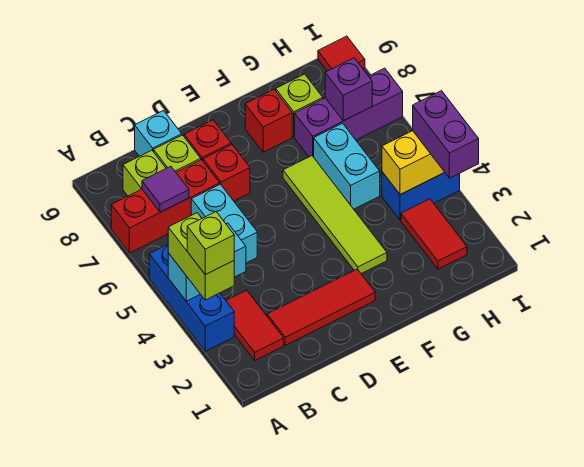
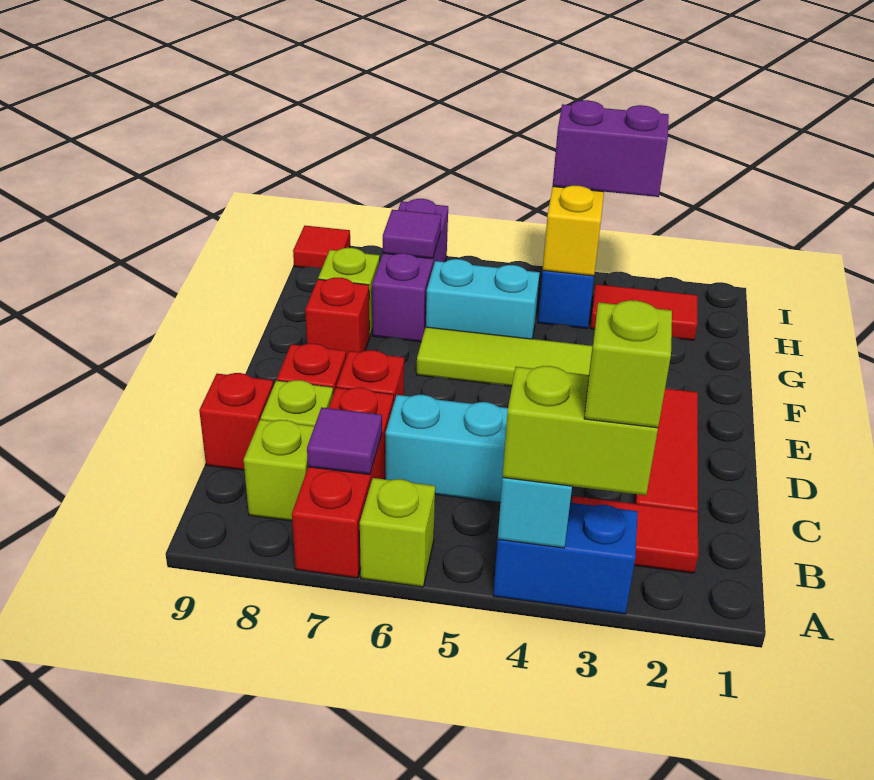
blue brick A3:A5 level 1 -> blue brick A3:A4 level 1
none -> lime brick A6 level 1
cyan brick C9 level 1 -> red brick C9 level 1
purple brick H7 level 2 -> purple tile H7 level 2

